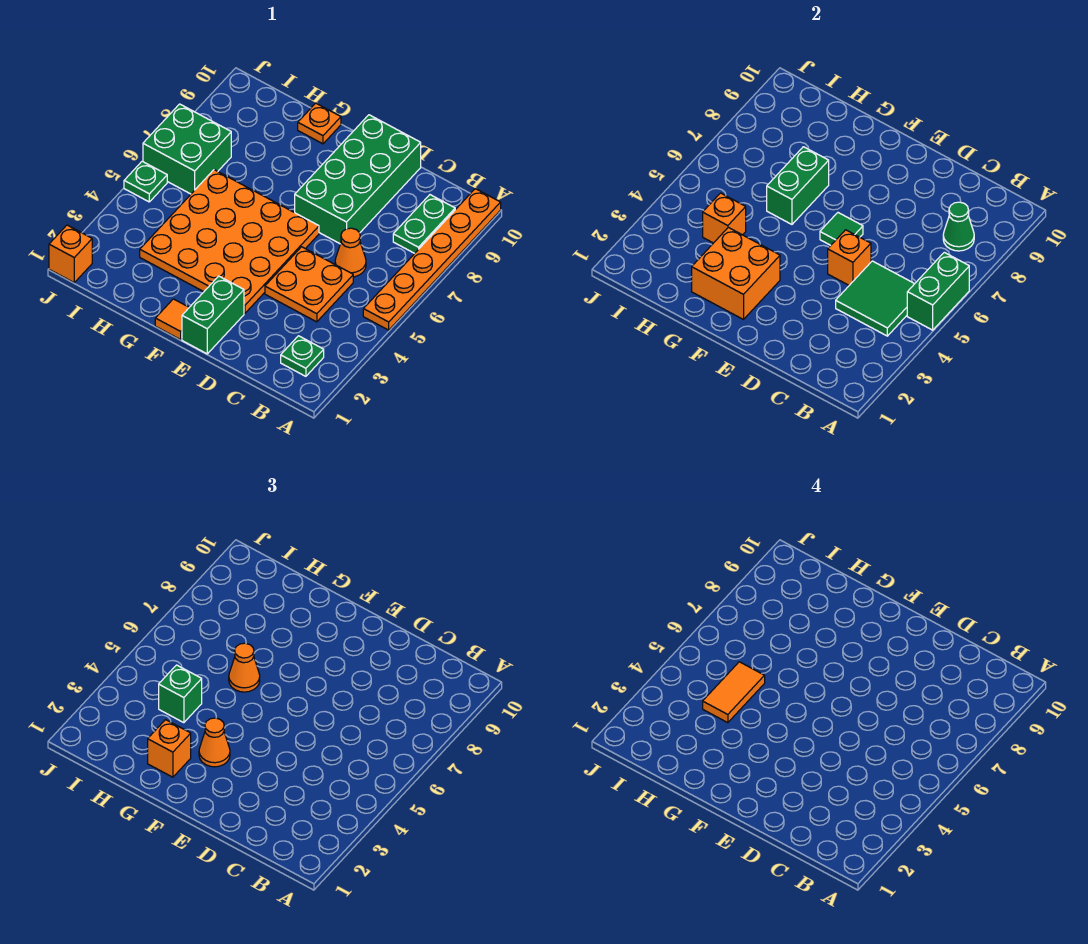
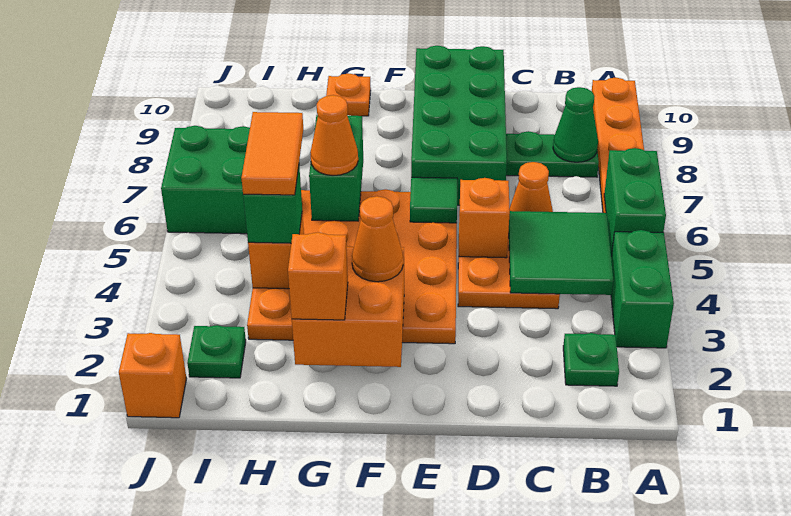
green plate B8:B9 level 1 -> green plate B8:C8 level 1
green brick E1:E2 level 1 -> green brick A3:A4 level 1
orange tile F1 level 1 -> none
green plate J5 level 1 -> green plate I2 level 1

